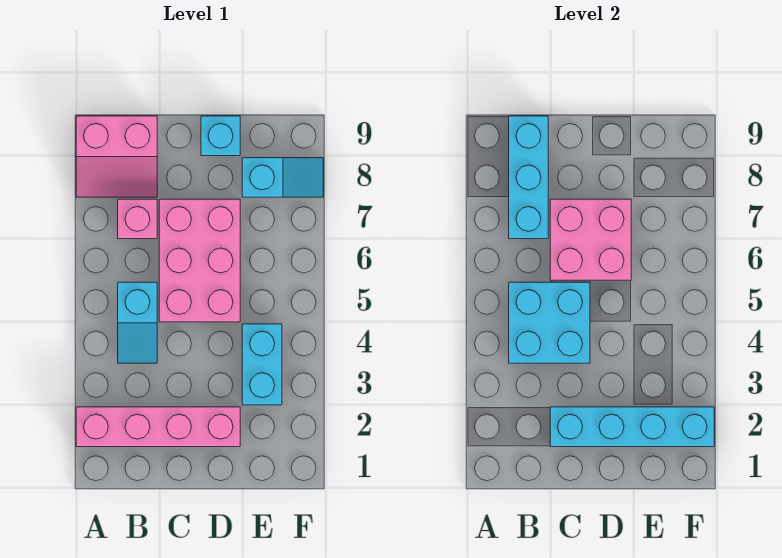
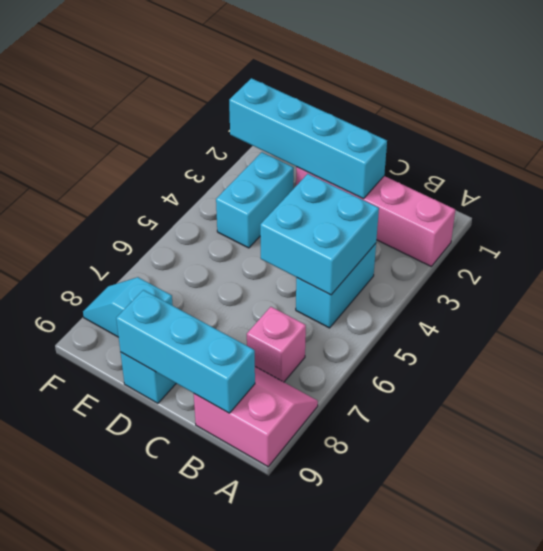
cyan slope B4:B5 level 1 top 5 -> cyan brick B4:B5 level 1
cyan brick B7:B9 level 2 -> cyan brick B9:D9 level 2
pink brick C5:D7 level 1 -> none
pink brick C6:D7 level 2 -> none

